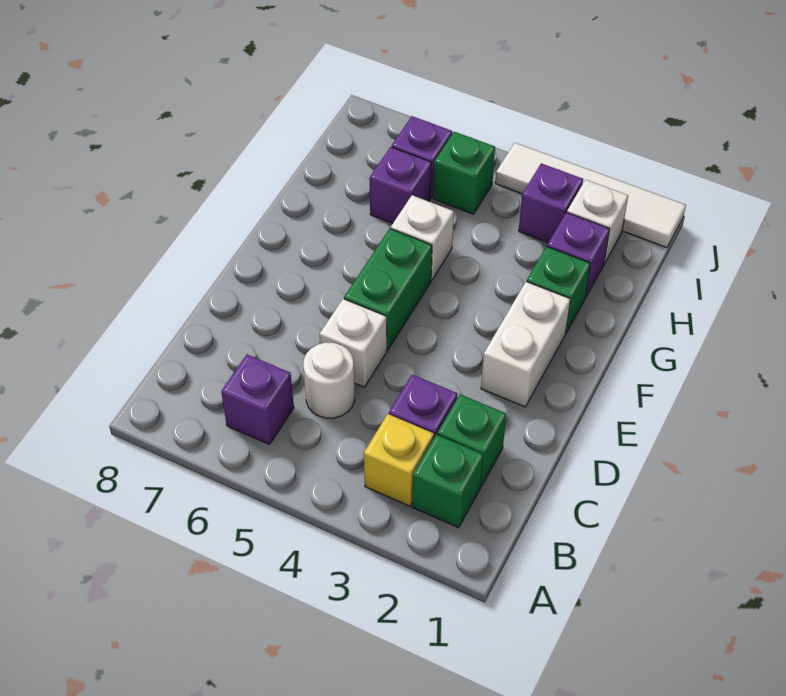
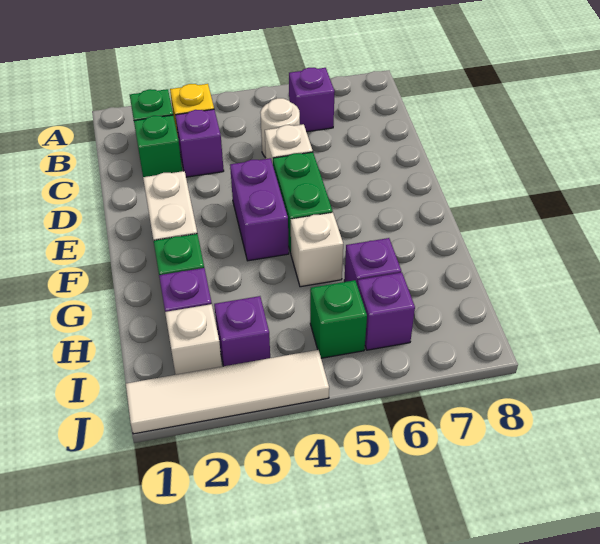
none -> purple brick E4:F4 level 1

